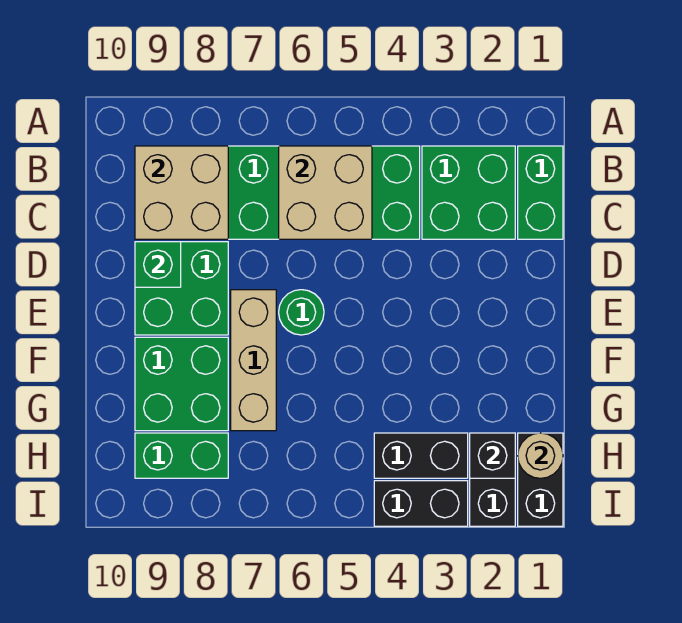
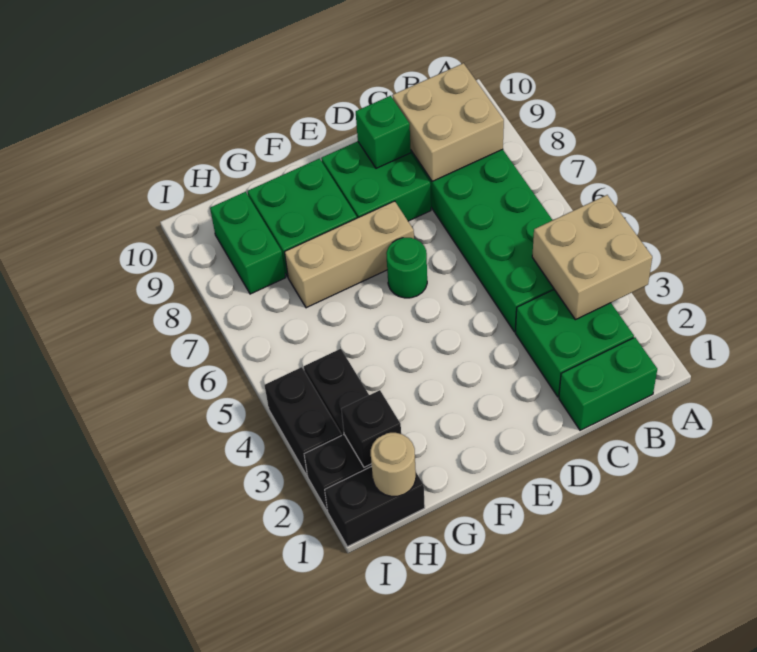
tan brick B5:C6 level 2 -> tan brick A3:B4 level 2

